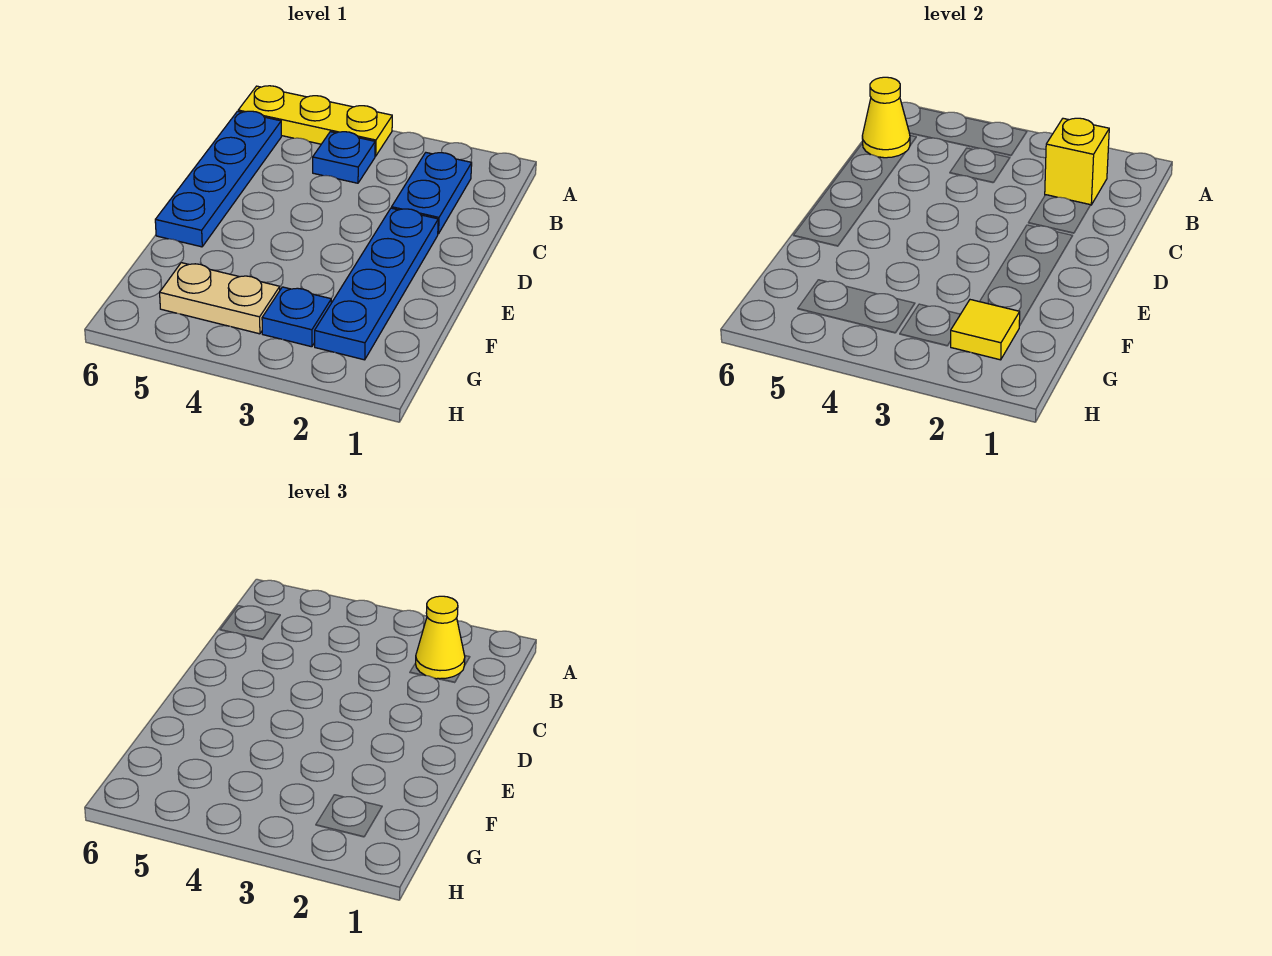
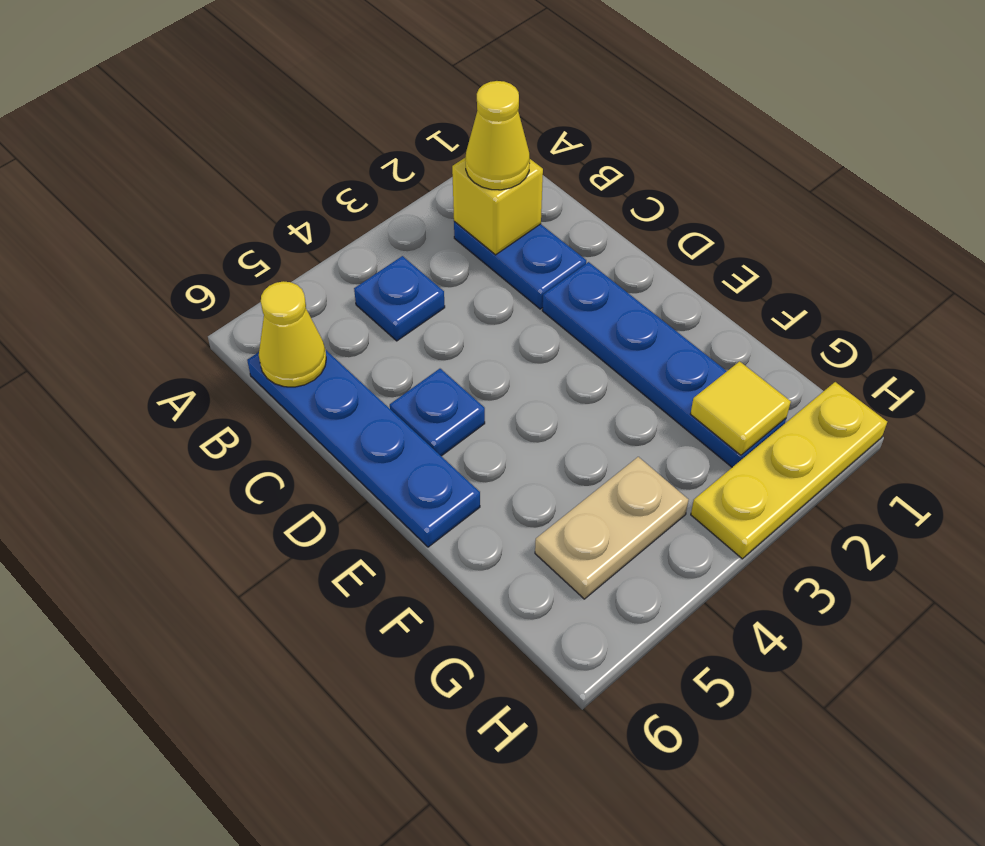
yellow plate A4:A6 level 1 -> yellow plate H1:H3 level 1
blue plate G3 level 1 -> blue plate D5 level 1

